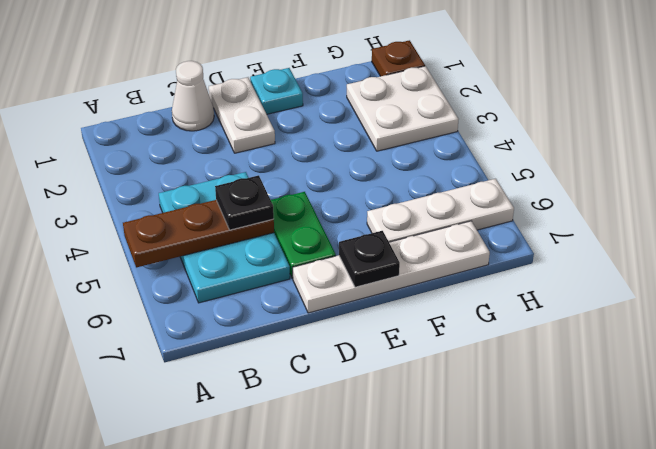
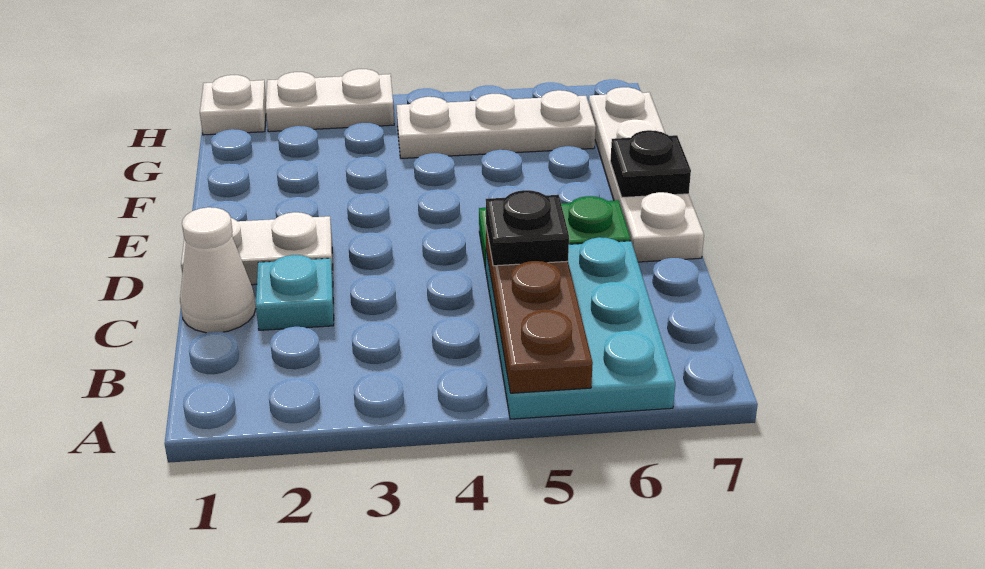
cyan plate B4:C6 level 1 -> cyan plate A5:C6 level 1
cyan plate E1 level 1 -> cyan plate C2 level 1
white plate F6:H6 level 1 -> white plate G4:G6 level 1
white plate G2:H3 level 1 -> white plate H2:H3 level 1
brown plate H1 level 1 -> white plate H1 level 1

